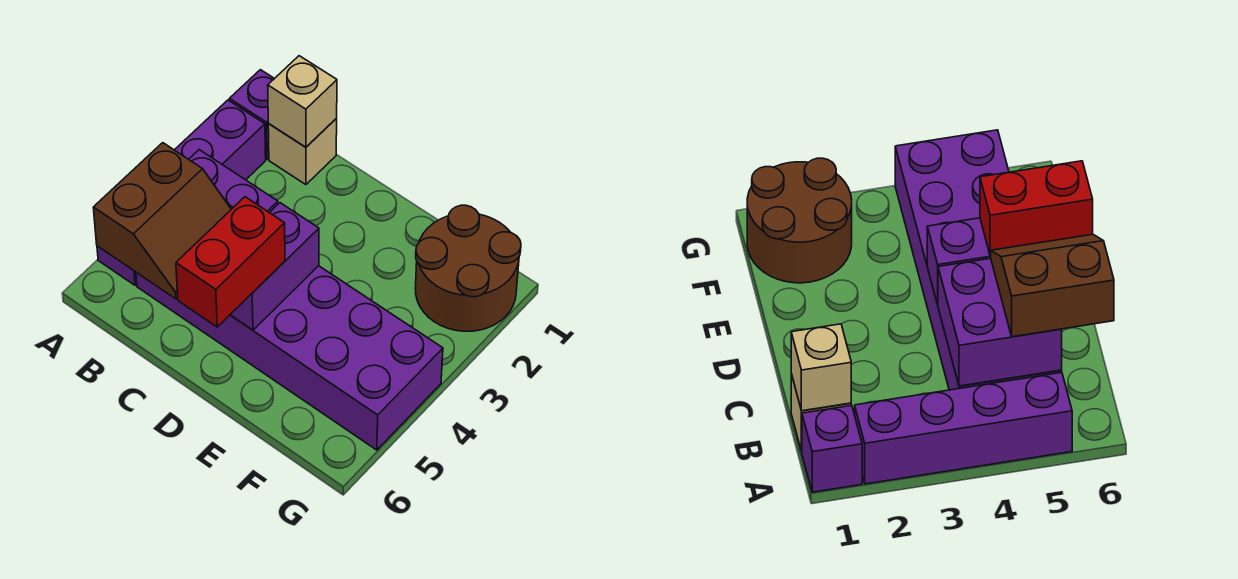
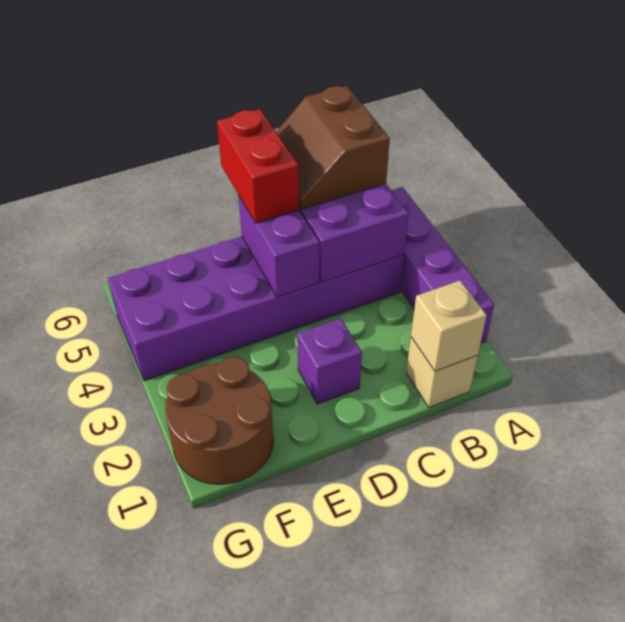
purple brick A1 level 1 -> purple brick D2 level 1

